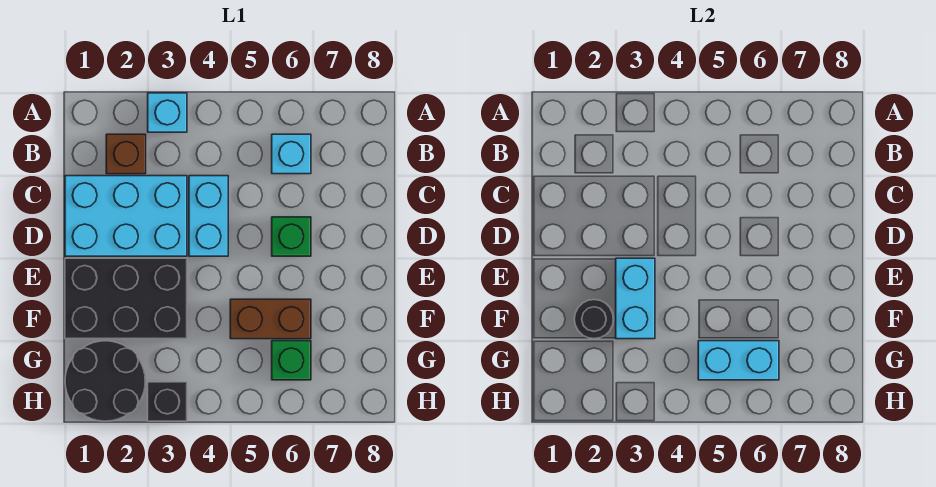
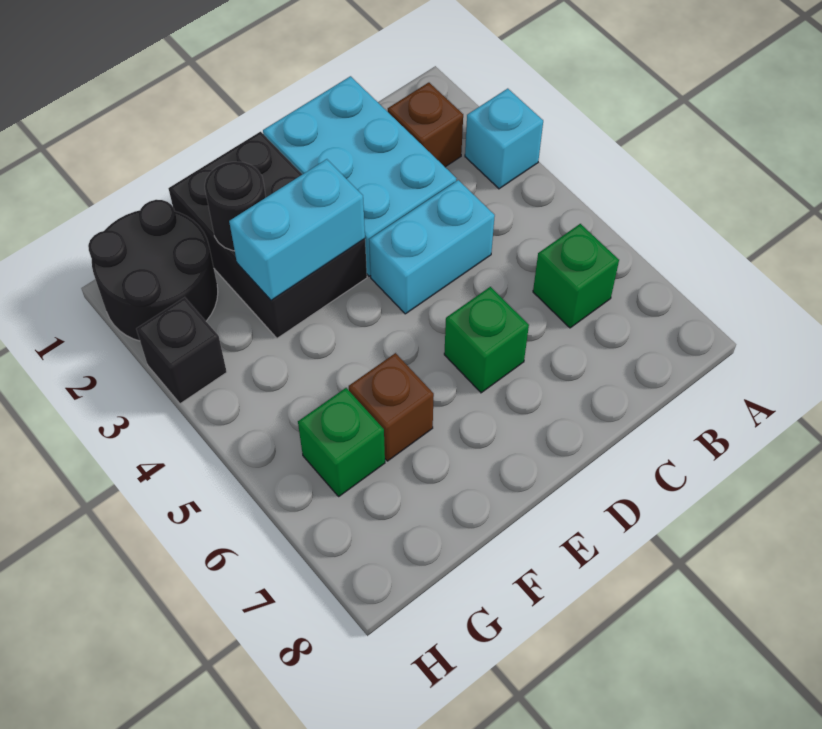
cyan brick B6 level 1 -> green brick B6 level 1
brown brick F5:F6 level 1 -> brown brick F6 level 1
cyan brick G5:G6 level 2 -> none

